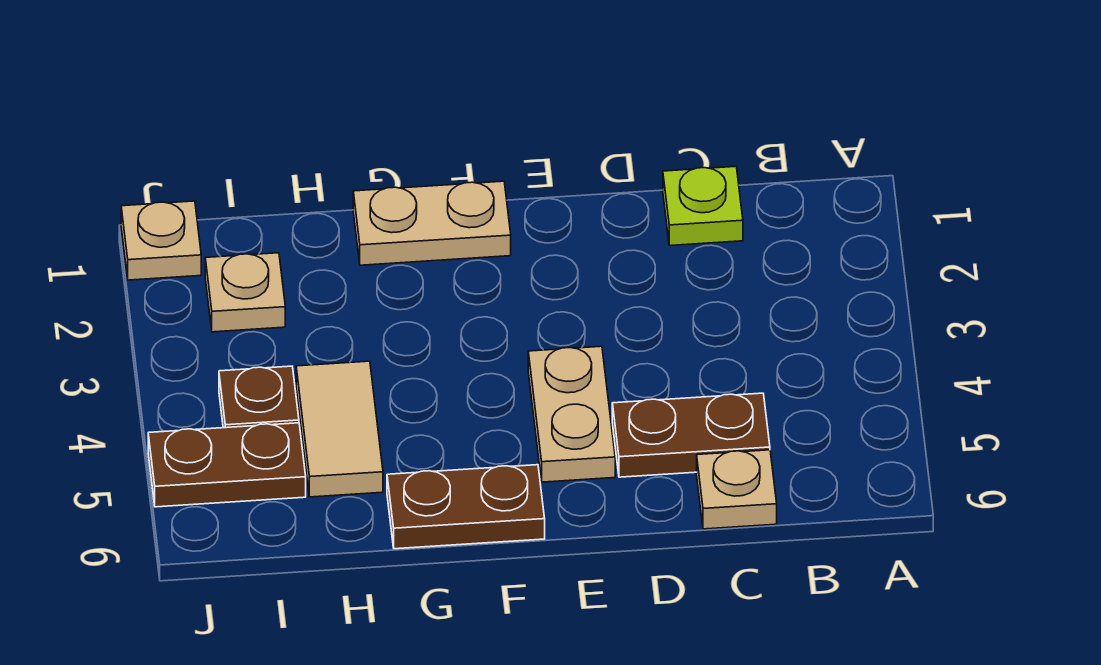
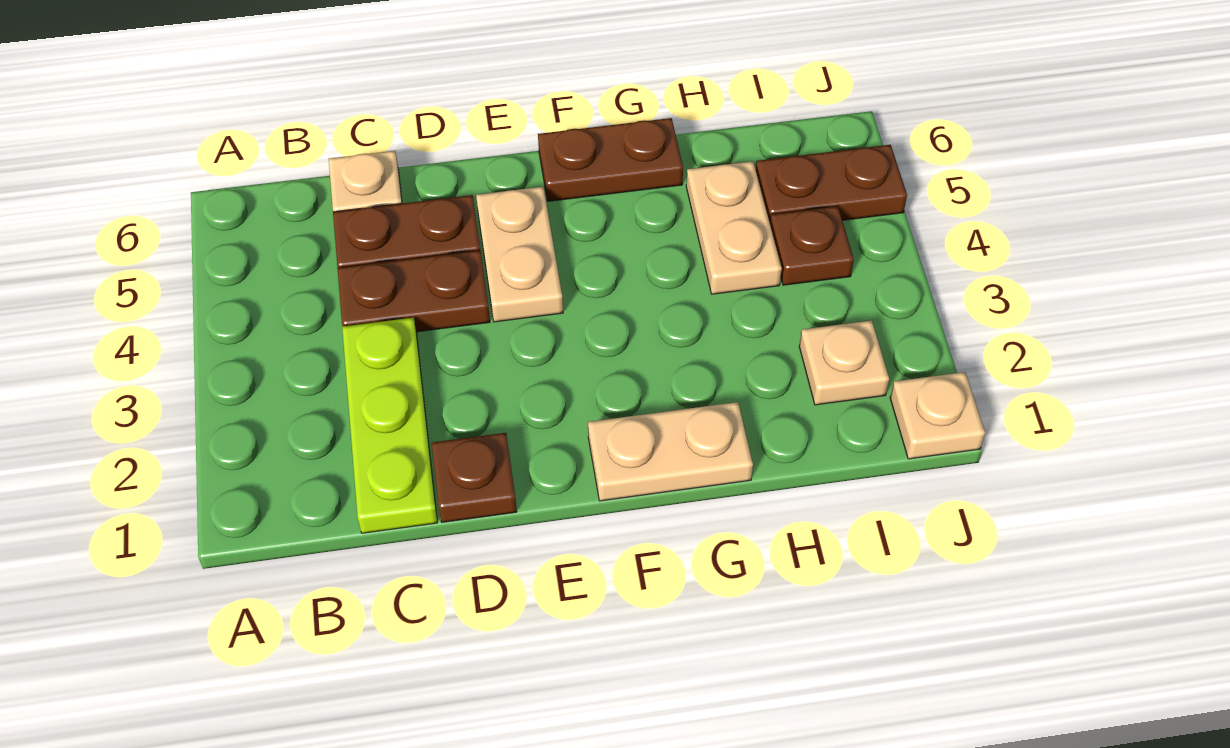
lime plate C1 level 1 -> lime plate C1:C3 level 1
none -> brown plate C4:D4 level 1
none -> brown plate D1 level 1
tan tile H4:H5 level 1 -> tan plate H4:H5 level 1

